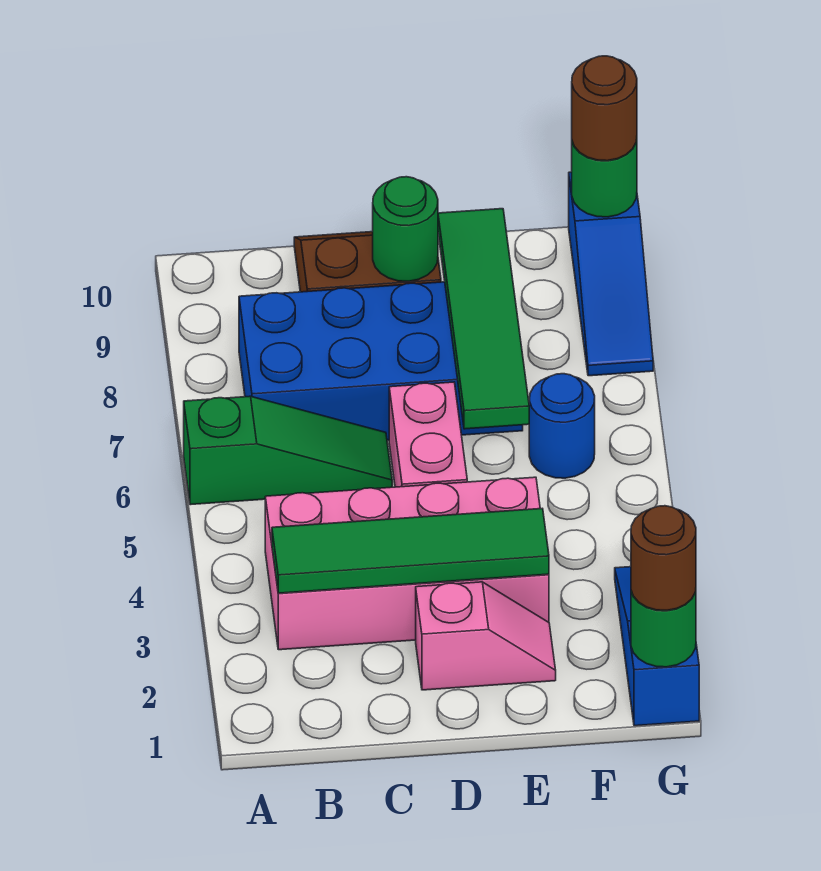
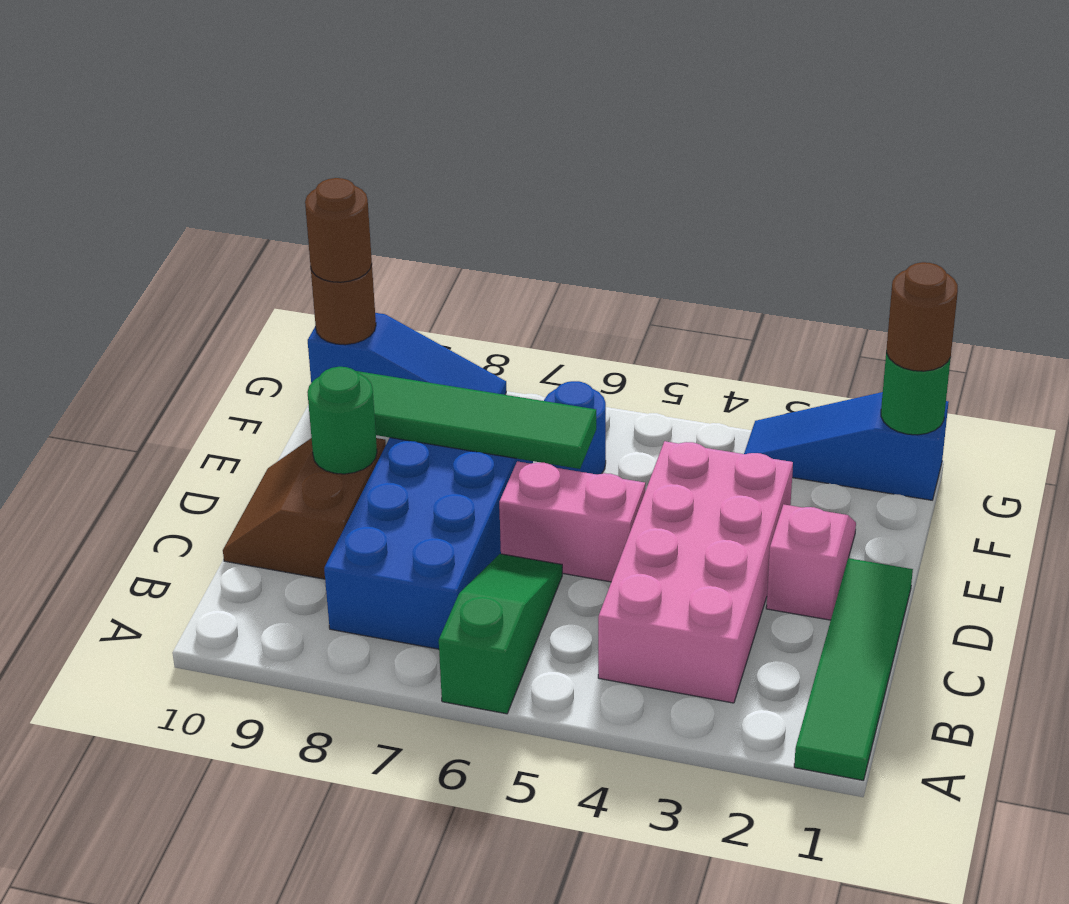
green tile B3:E3 level 2 -> green tile A1:D1 level 1
green round brick G10 level 2 -> brown round brick G10 level 2

